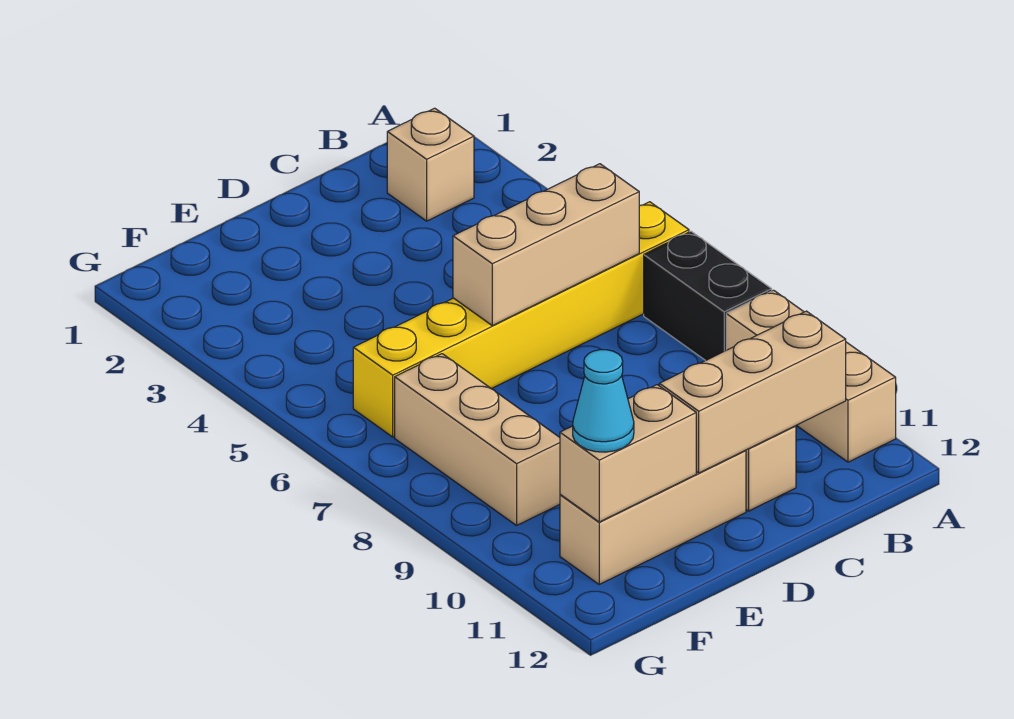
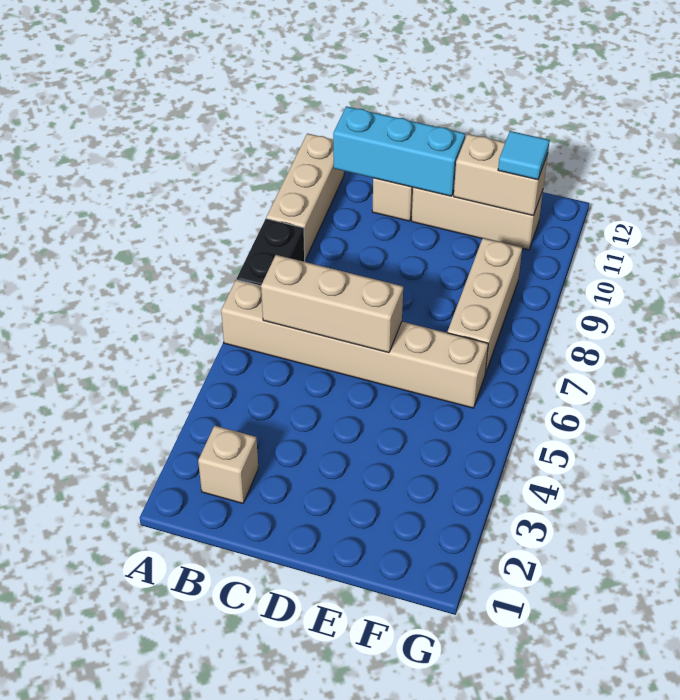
yellow brick A6:F6 level 1 -> tan brick A6:F6 level 1
tan brick B11:D11 level 2 -> cyan brick B11:D11 level 2
cyan cone F11 level 3 -> cyan tile F11 level 3

